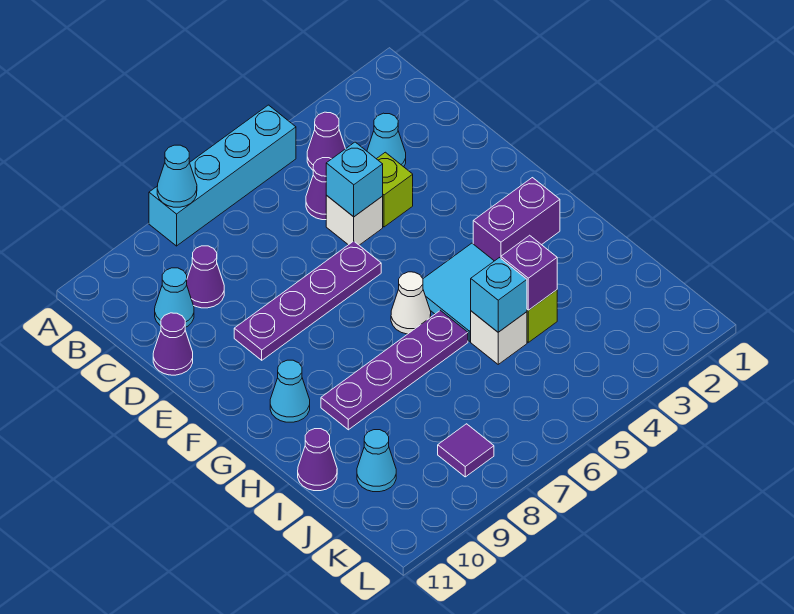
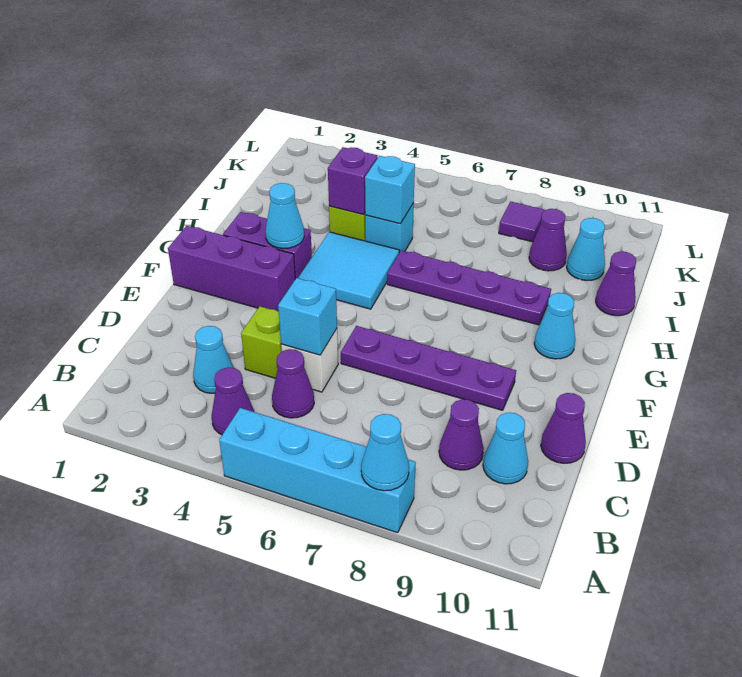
none -> purple brick F1:F3 level 1
none -> cyan cone G3 level 2
white cone G6 level 1 -> none
white brick I5 level 1 -> cyan brick I5 level 1
none -> purple cone J9 level 1

